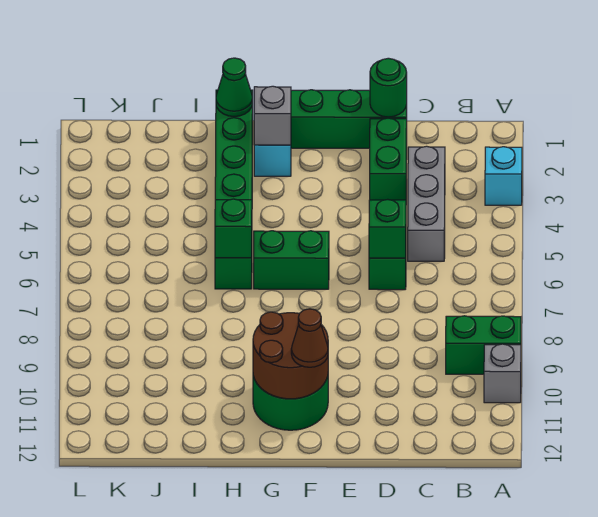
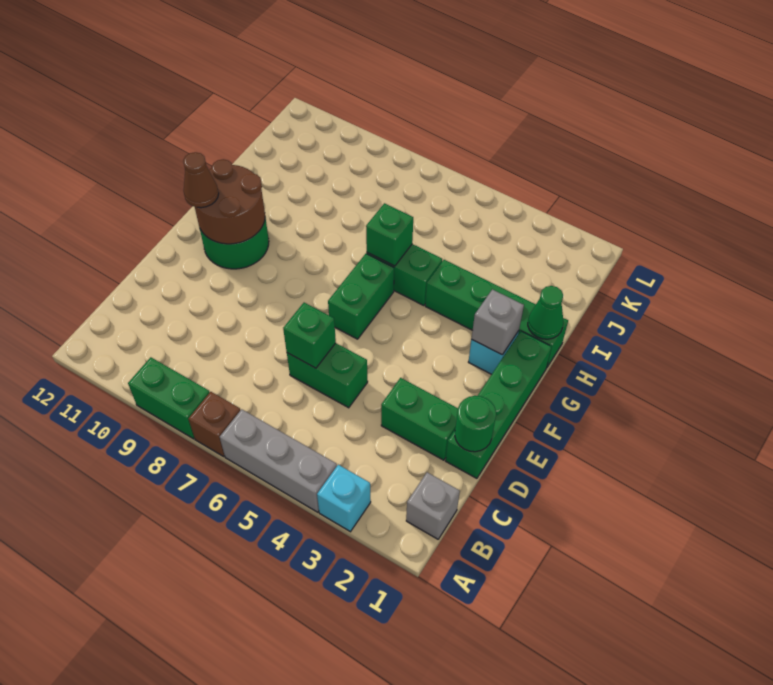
none -> brown brick A7 level 1
green brick A9:B9 level 1 -> green brick A8:A9 level 1
grey brick A10 level 1 -> grey brick B1 level 1
grey brick C3:C5 level 1 -> grey brick A4:A6 level 1

